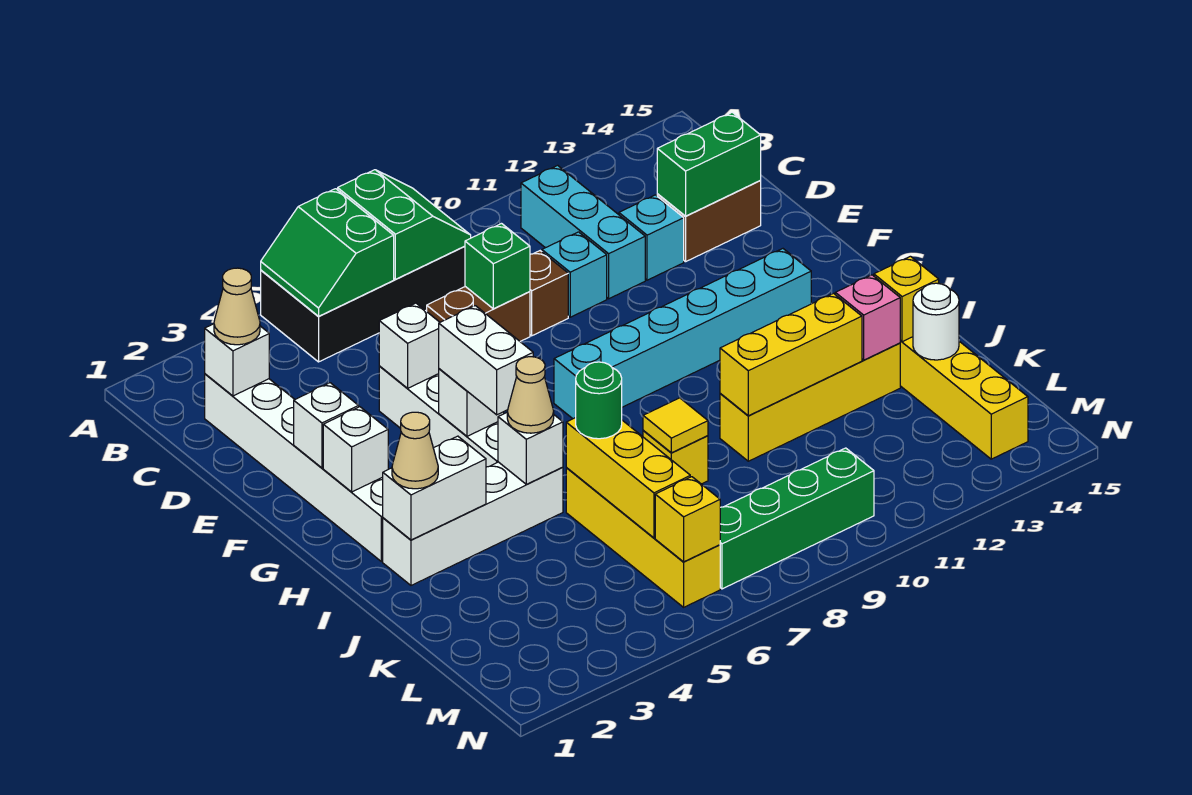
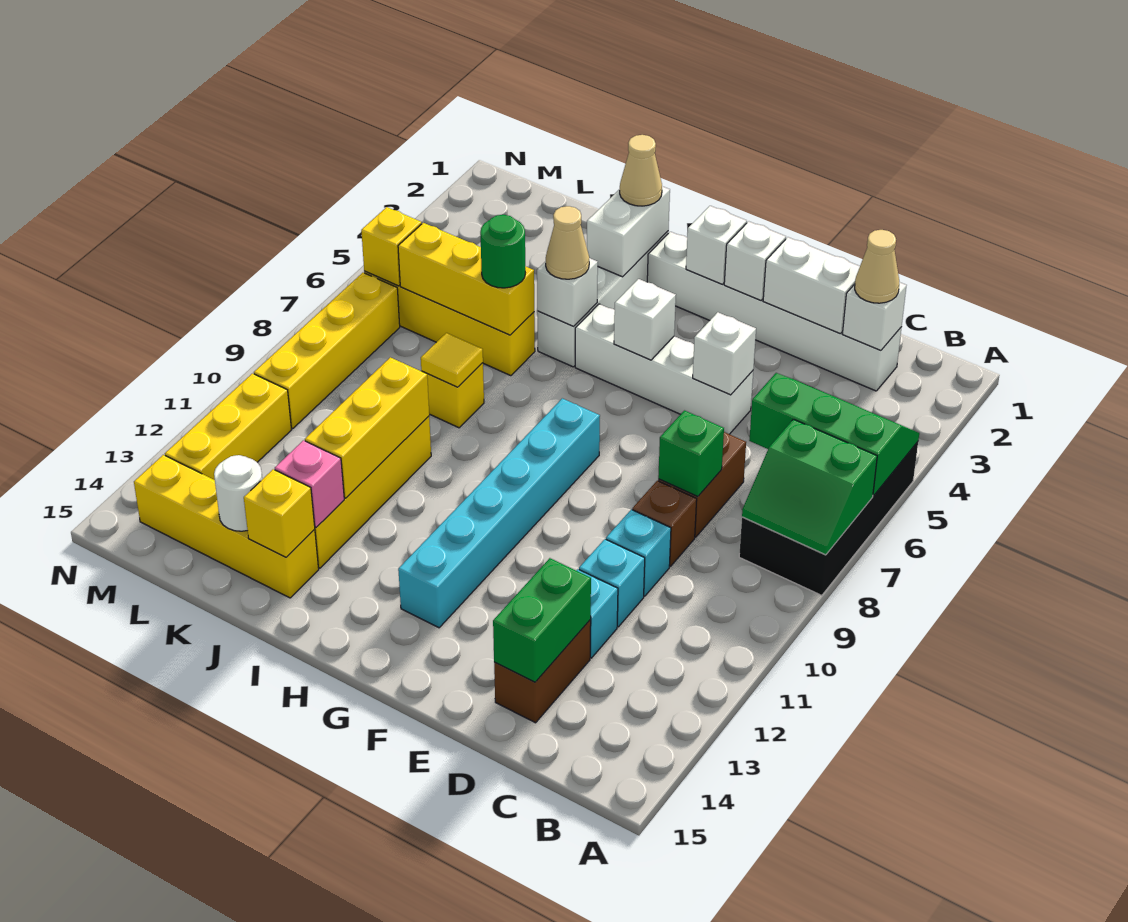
green slope A5:B6 level 2 top 6 -> green slope A5:C6 level 2 top 6
cyan brick B11:D11 level 1 -> cyan brick D11 level 1
white brick G5:H5 level 3 -> white brick D2:E2 level 2
green brick M7:M10 level 1 -> yellow brick M7:M10 level 1
none -> yellow brick M11:M13 level 1

